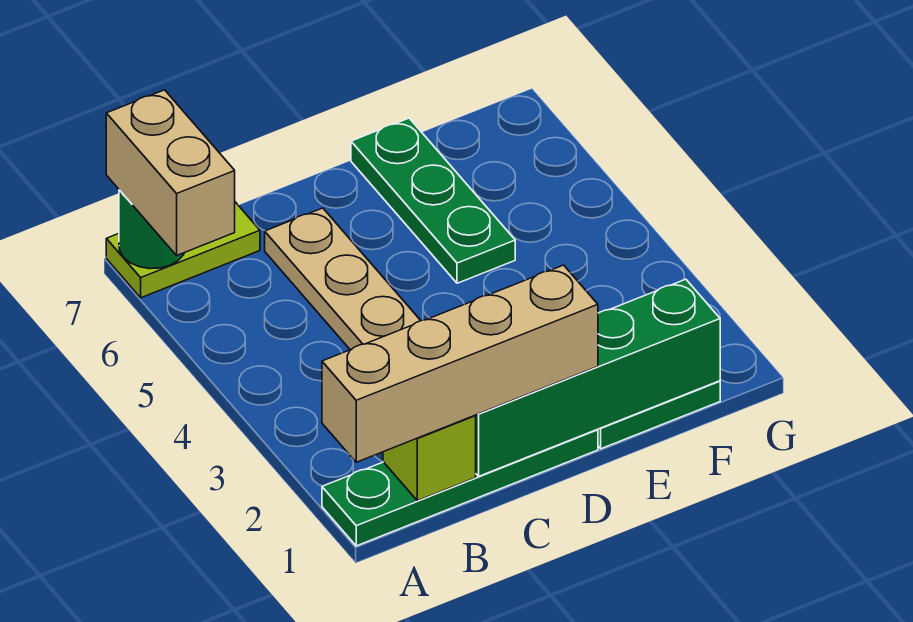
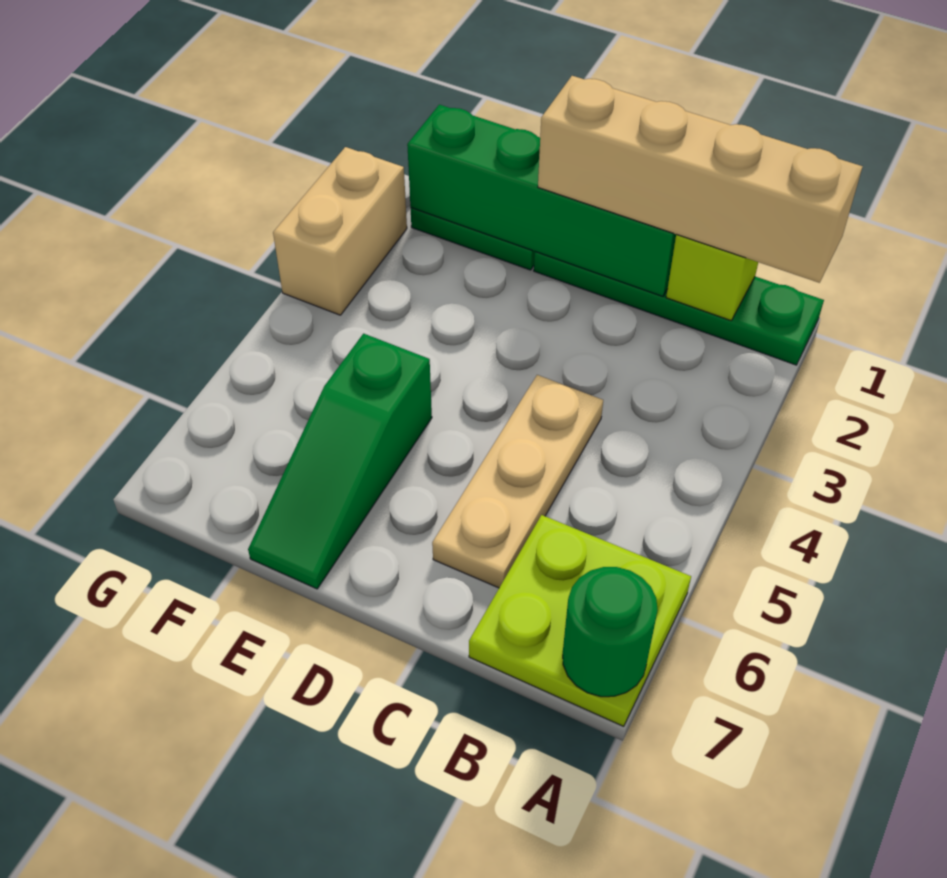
tan brick A6:A7 level 3 -> tan brick G2:G3 level 1
lime plate A7:B7 level 1 -> lime plate A6:B7 level 1
green plate E5:E7 level 1 -> green slope E5:E7 level 1 top 5

